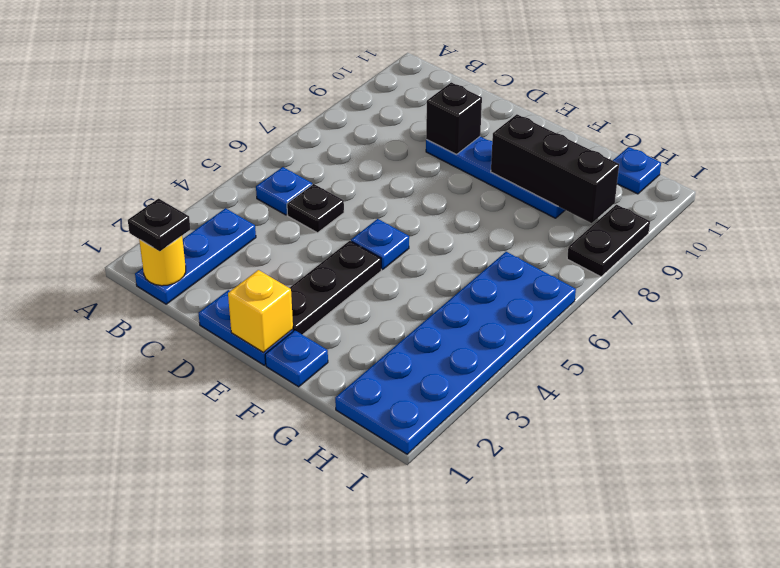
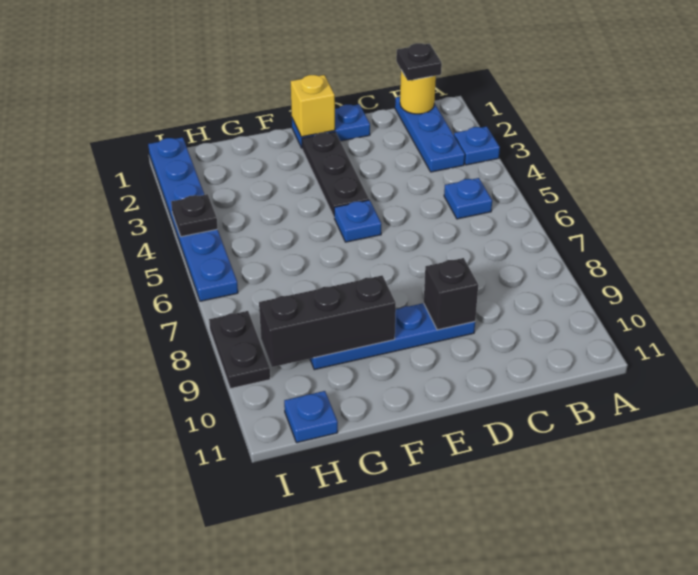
black plate C5 level 1 -> black plate I4 level 2
blue plate F1 level 1 -> blue plate A3 level 1
blue plate H1:I6 level 1 -> blue plate I1:I6 level 1

